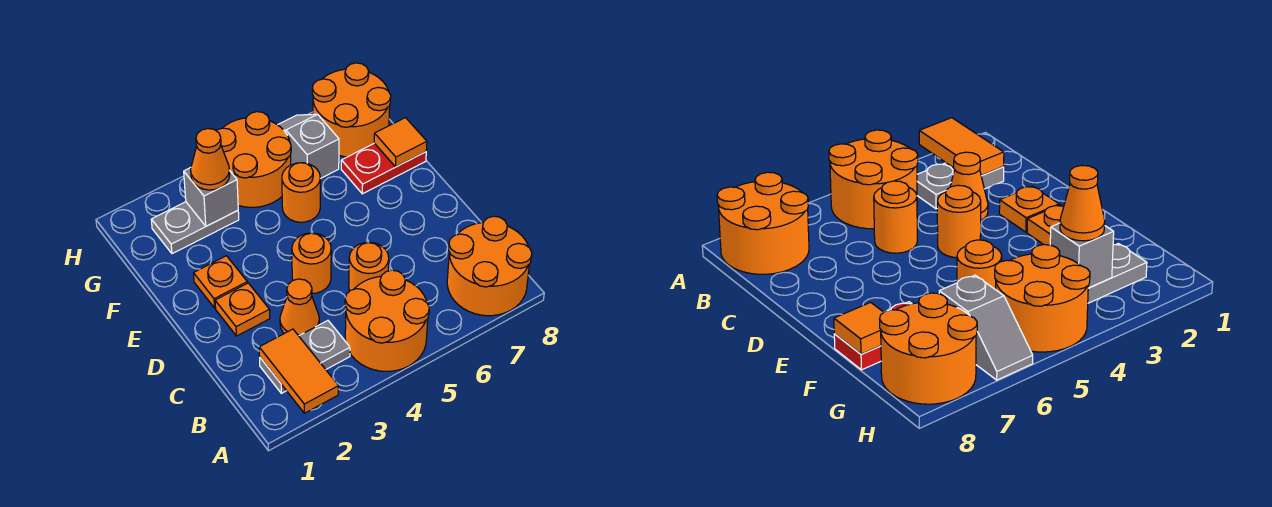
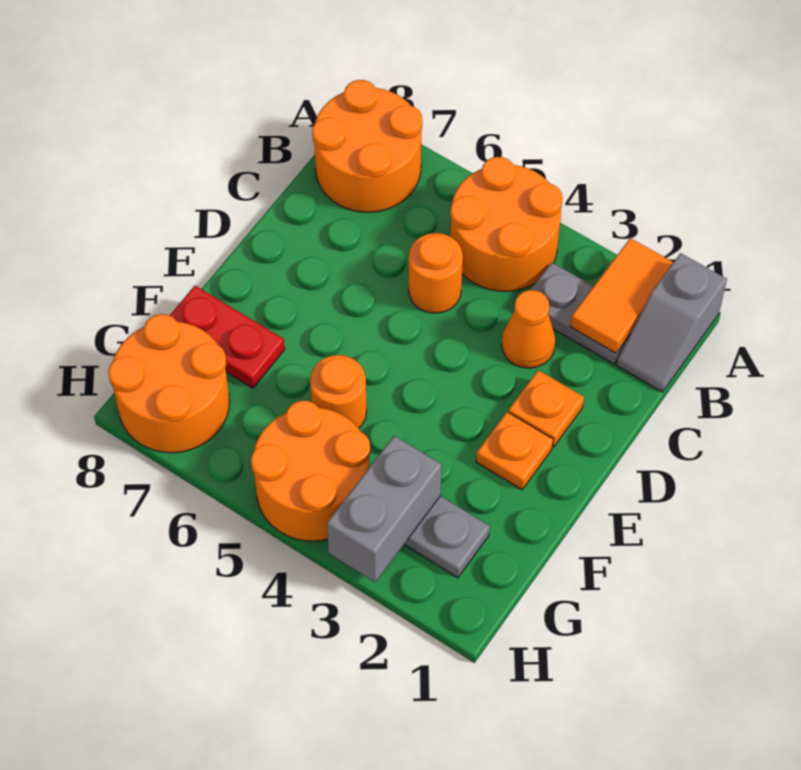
orange round brick D4 level 1 -> none
orange tile F8 level 2 -> none
grey brick G3 level 2 -> grey brick G3:H3 level 2
orange cone G3 level 3 -> none
grey slope G6:H6 level 1 top G -> grey slope A1:B1 level 1 top A

